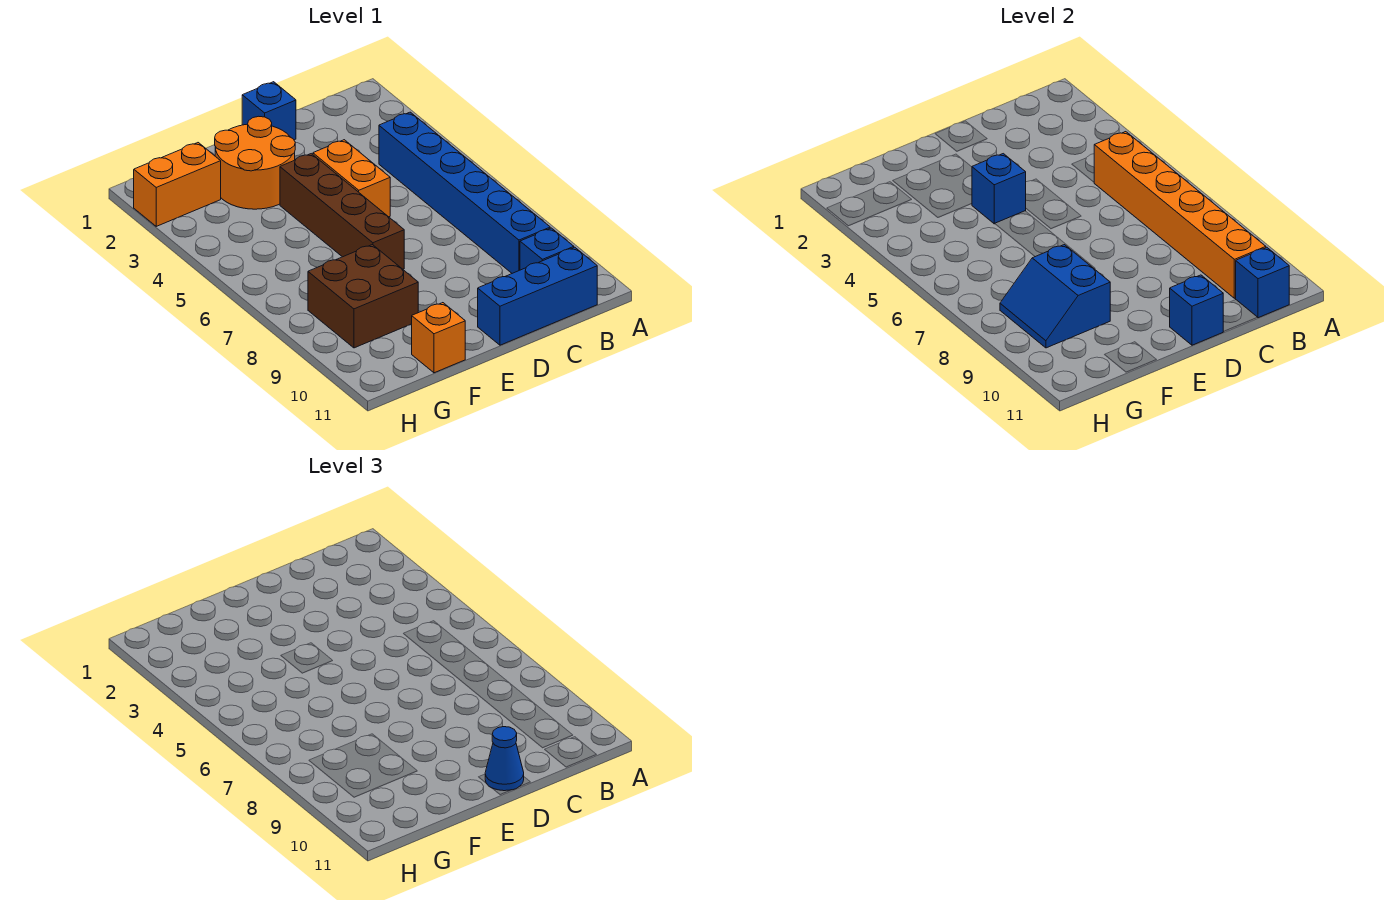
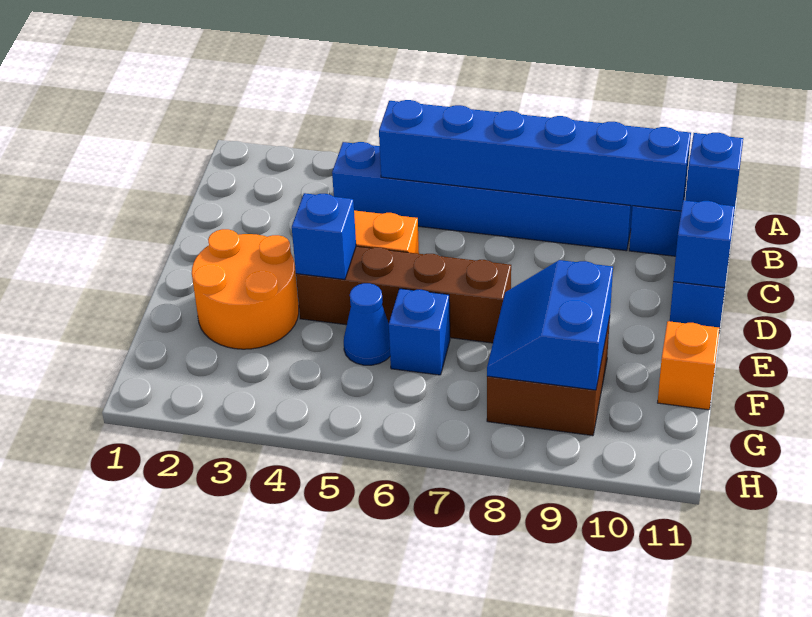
orange brick B5:B10 level 2 -> blue brick B5:B10 level 2
blue brick D1 level 1 -> blue brick F6 level 1
blue cone D11 level 3 -> blue cone F5 level 1
blue slope F8:G9 level 2 top F -> blue slope F8:G9 level 2 top 9
orange brick G2:H2 level 1 -> none

